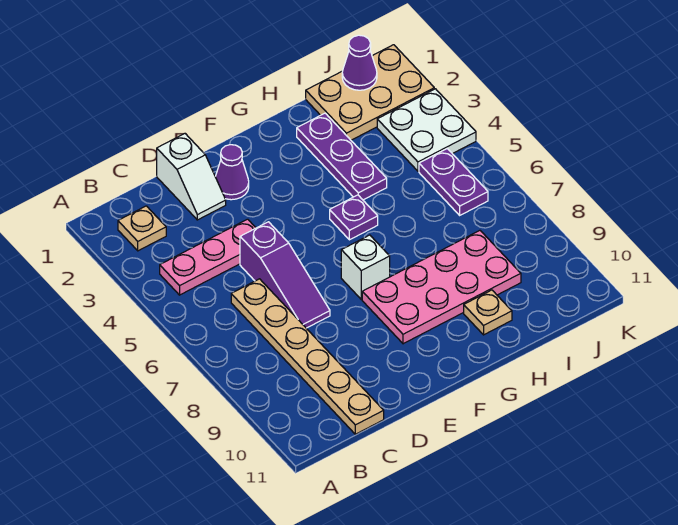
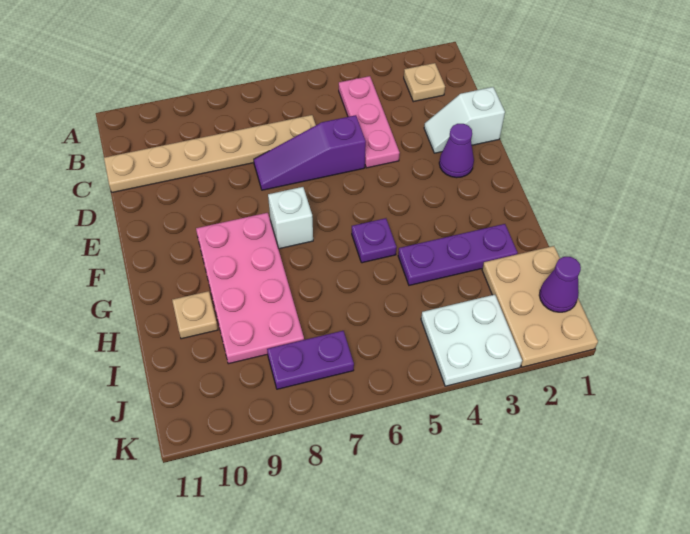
purple plate J5:J6 level 1 -> purple plate J7:J8 level 1

